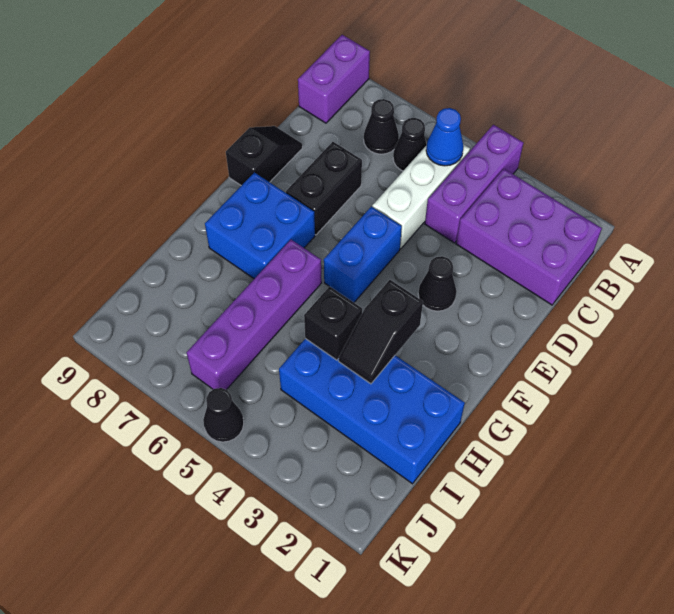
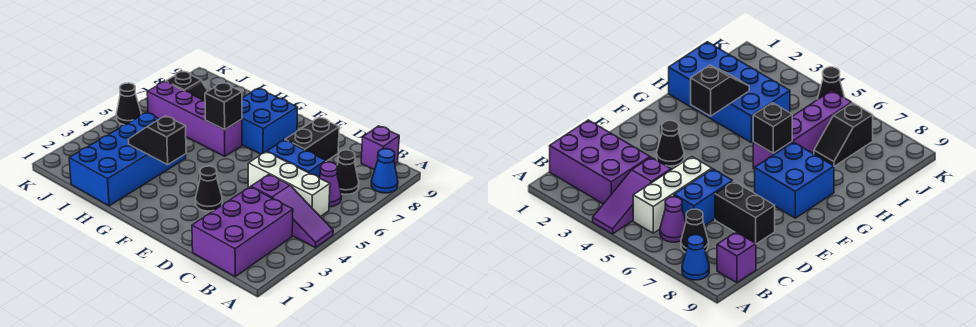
purple brick A4:C4 level 1 -> purple slope A4:C4 level 1 top C
purple brick A9:B9 level 1 -> purple brick B9 level 1
blue cone B5 level 2 -> blue cone A8 level 1
black cone B6 level 1 -> purple cone B6 level 1
black brick D7:E7 level 1 -> black brick D7:D8 level 1
black slope D9:E9 level 1 top E -> black slope I7:J7 level 1 top J
blue brick E5:F5 level 1 -> blue brick C6:D6 level 1
black brick H4 level 2 -> black brick G6 level 2

